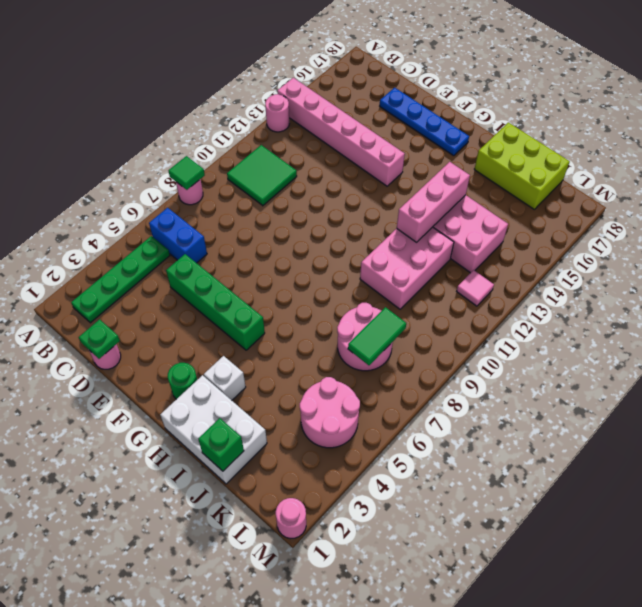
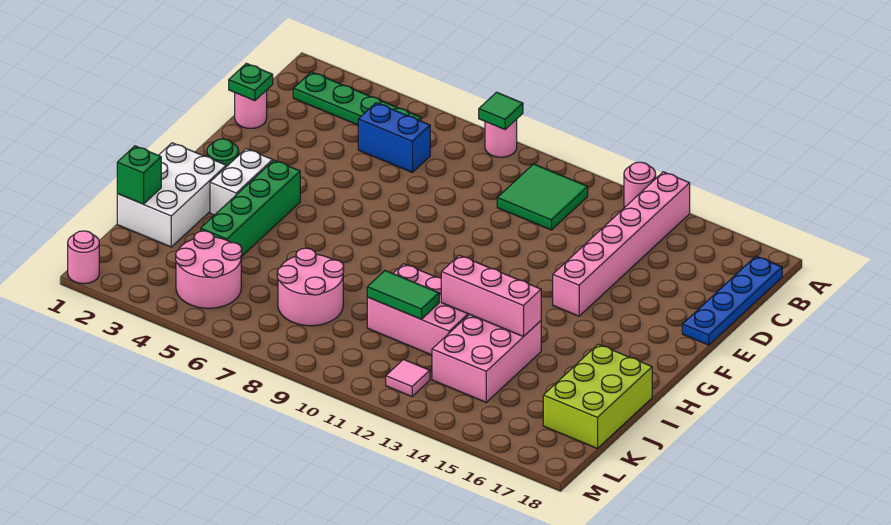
blue brick B6:C6 level 1 -> blue brick C5:C6 level 1
green brick D5:G5 level 1 -> green brick G4:J4 level 1
blue plate D17:G17 level 1 -> blue plate B18:E18 level 1
white brick H3 level 1 -> white brick G3:H3 level 1
green tile K7:K8 level 2 -> green tile J10:J11 level 2

